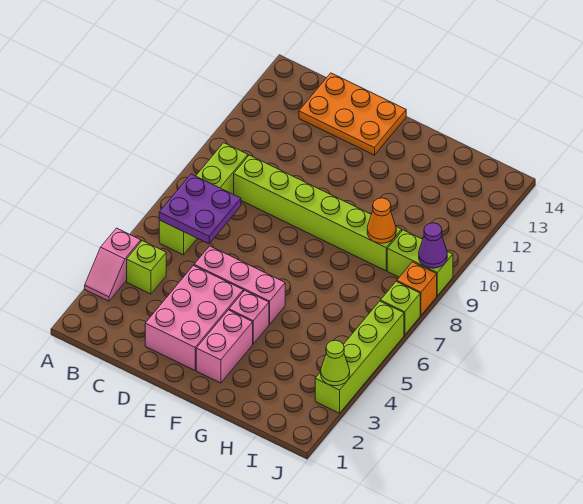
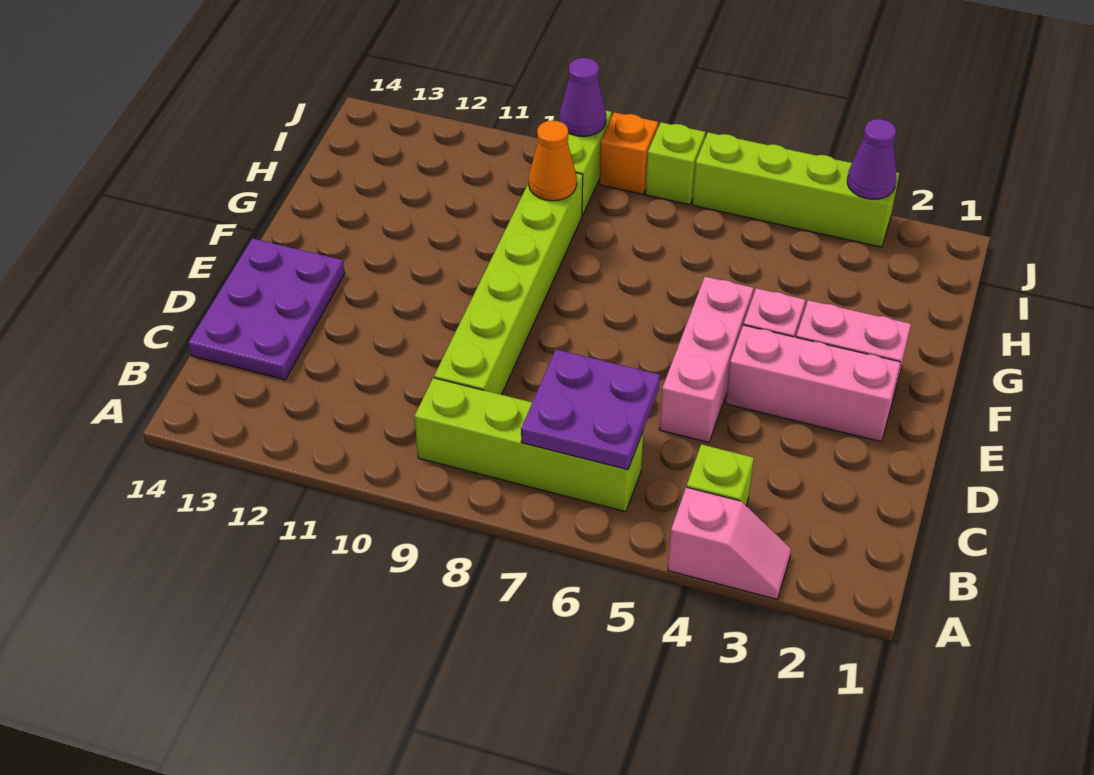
orange plate C13:E14 level 1 -> purple plate C13:E14 level 1
pink brick D2:E4 level 1 -> pink brick E2:E4 level 1
lime cone J3 level 2 -> purple cone J3 level 2

